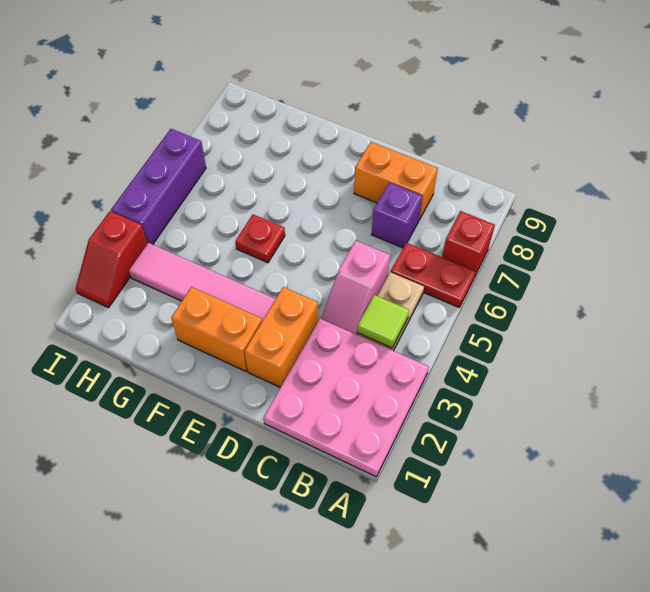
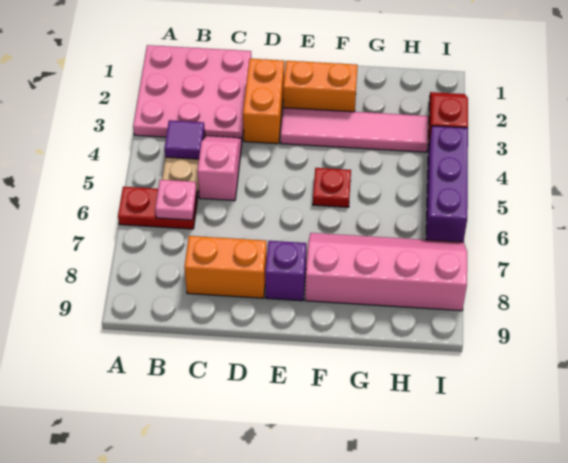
red brick A7 level 1 -> none
lime tile B4 level 2 -> purple tile B4 level 2
none -> pink plate B6 level 2
purple brick C7 level 1 -> purple brick E8 level 1
none -> pink slope F7:I8 level 1 top 8

